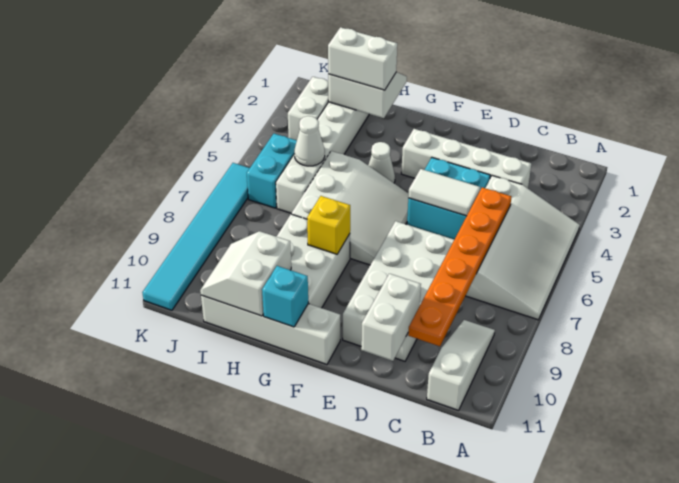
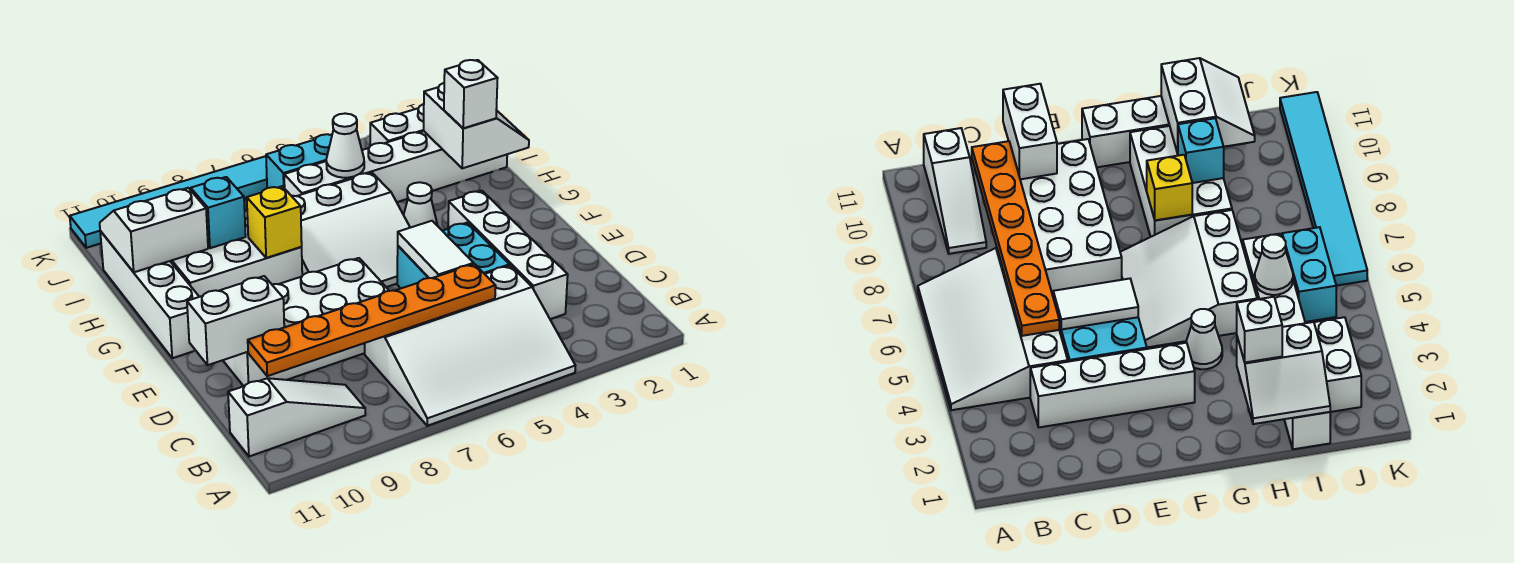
cyan brick G11 level 2 -> cyan brick H9 level 2
white brick H2:I2 level 3 -> white brick H2 level 3

